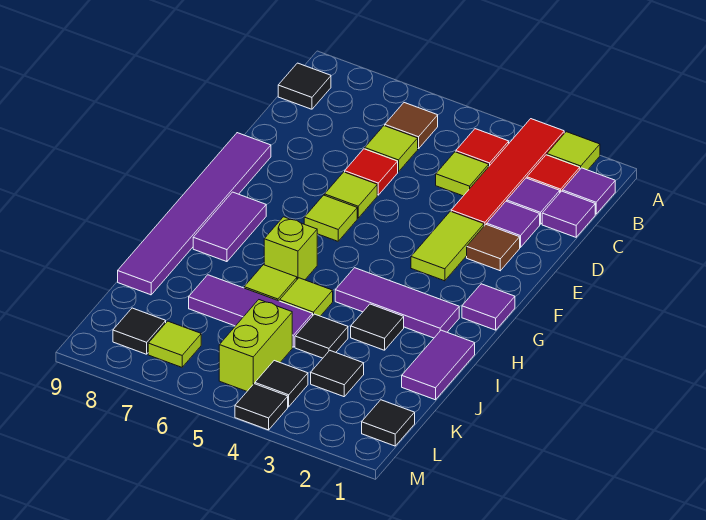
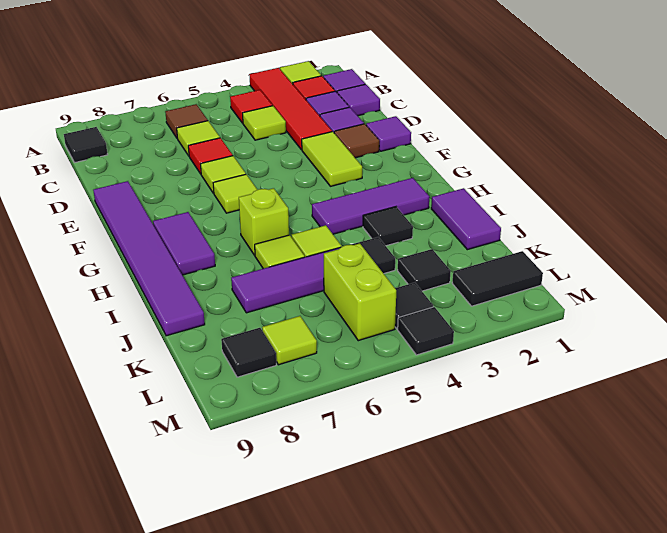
purple tile G1 level 1 -> purple tile E1 level 1
black tile L1 level 1 -> black tile L1:L2 level 1

